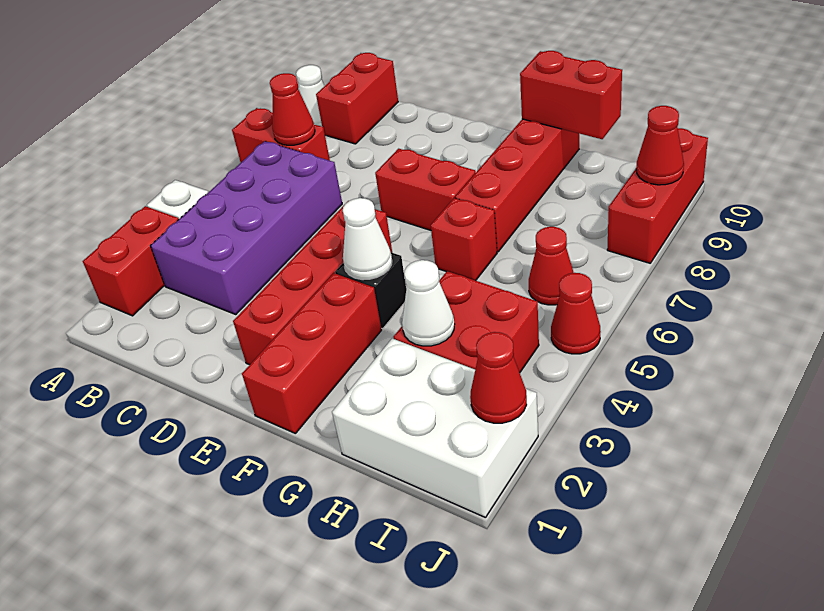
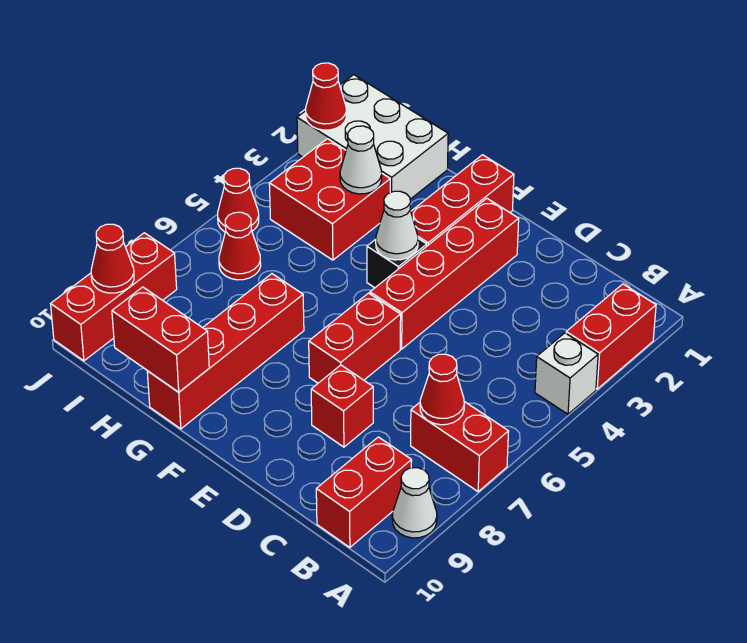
purple brick B3:C6 level 1 -> none
red brick E7:F7 level 1 -> red brick E6:E7 level 1
red brick G6 level 1 -> red brick D8 level 1

